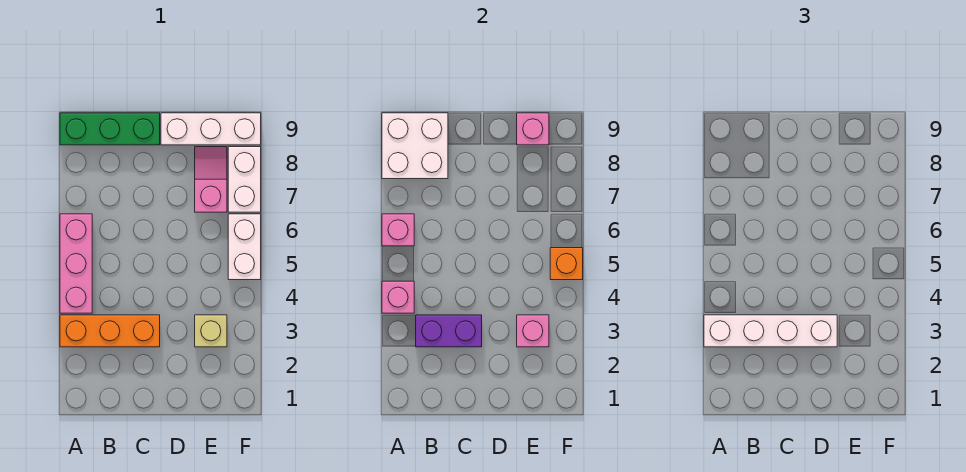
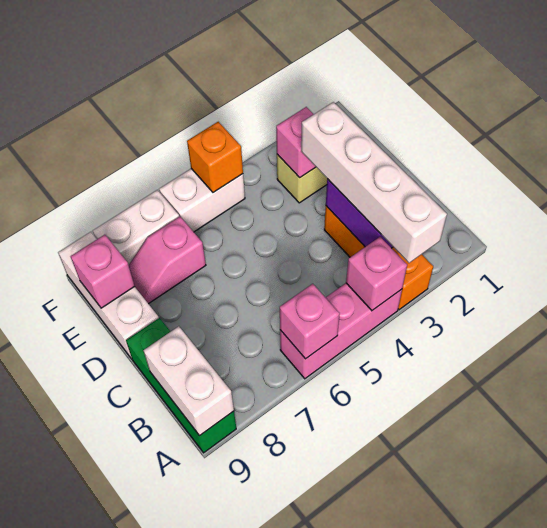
white brick A8:B9 level 2 -> white brick A9:B9 level 2

